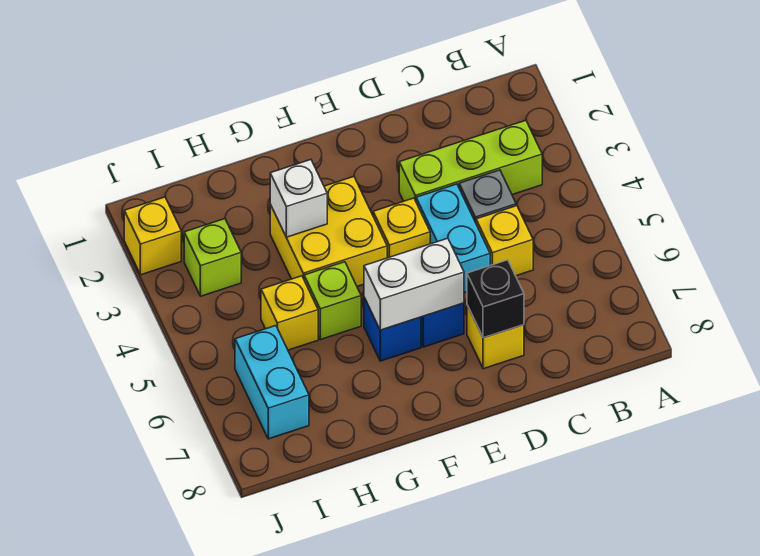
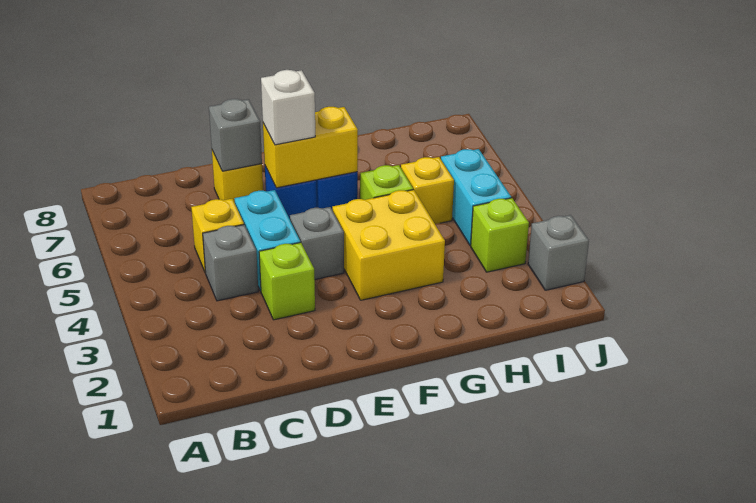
lime brick B3:D3 level 1 -> lime brick D3 level 1
black brick D7 level 2 -> grey brick D7 level 2
yellow brick E4 level 1 -> grey brick E4 level 1
white brick E6:F6 level 2 -> yellow brick E6:F6 level 2
white brick G3 level 2 -> white brick E6 level 3
cyan brick I6:I7 level 1 -> cyan brick I4:I5 level 1
yellow brick J2 level 1 -> grey brick J2 level 1

